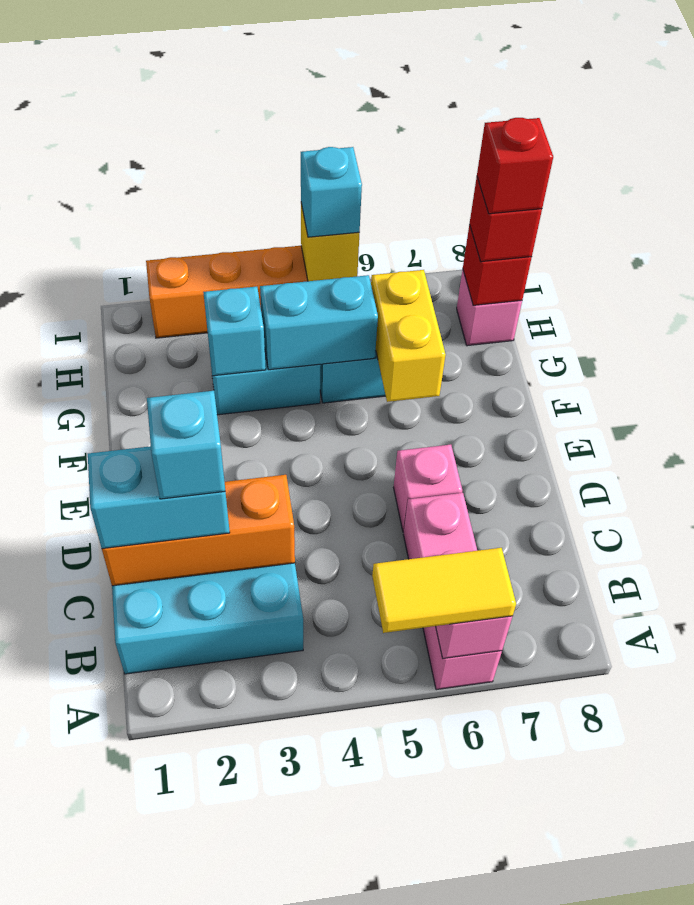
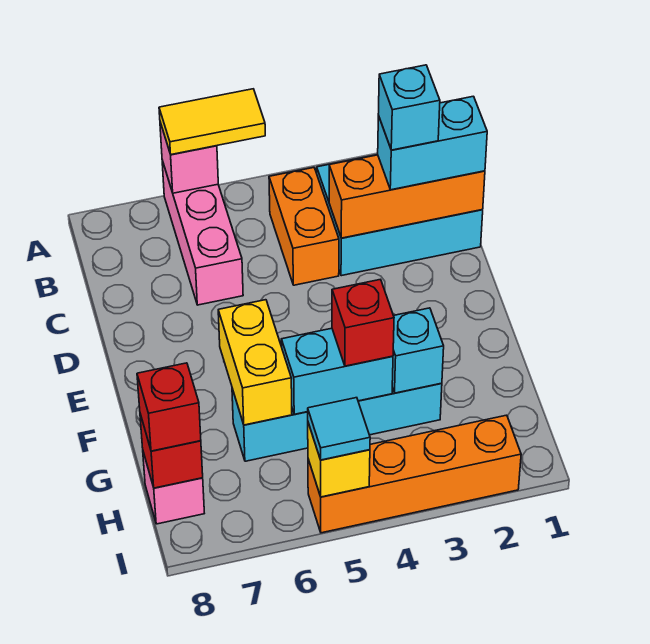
none -> orange brick B4:C4 level 1
pink brick D6 level 1 -> none
red brick H8 level 4 -> red brick G4 level 3
cyan brick I5 level 3 -> cyan tile I5 level 3

